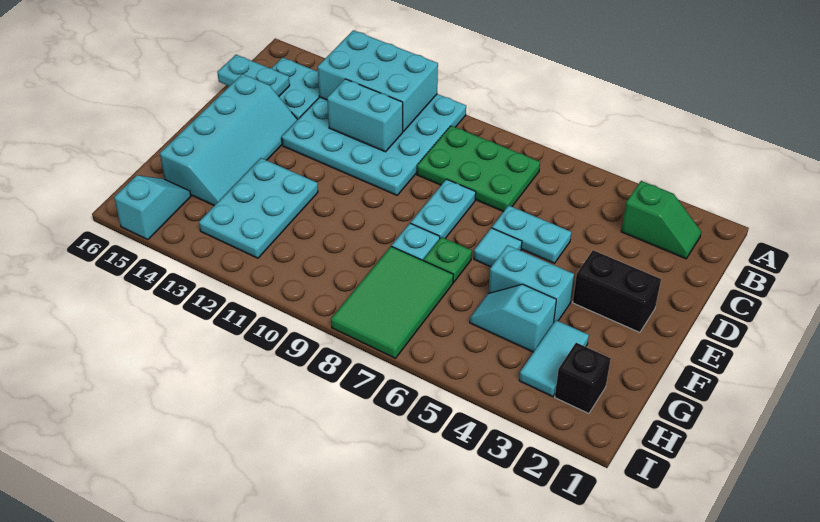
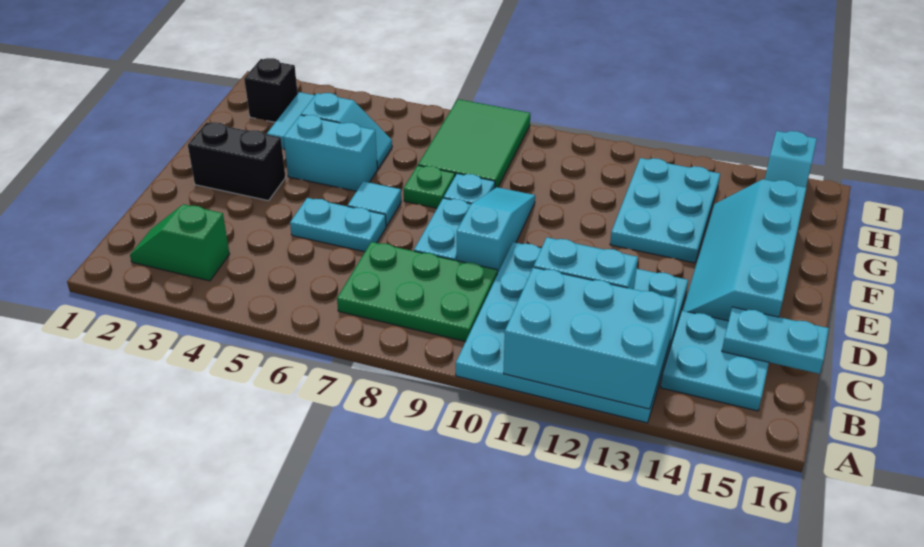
none -> cyan slope D9:F9 level 1 top D

